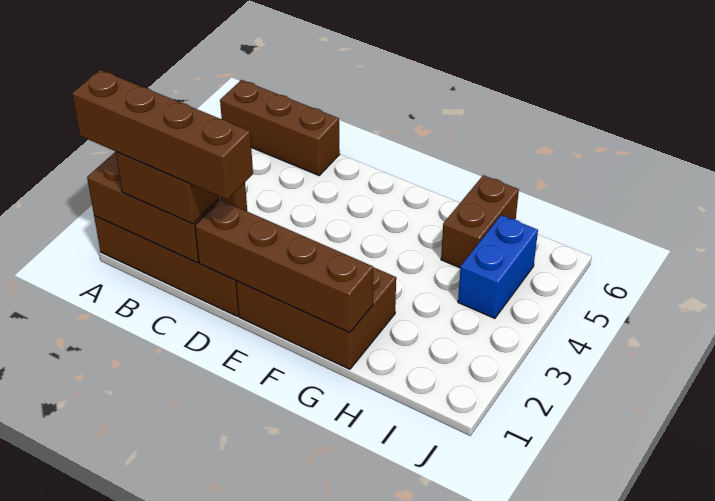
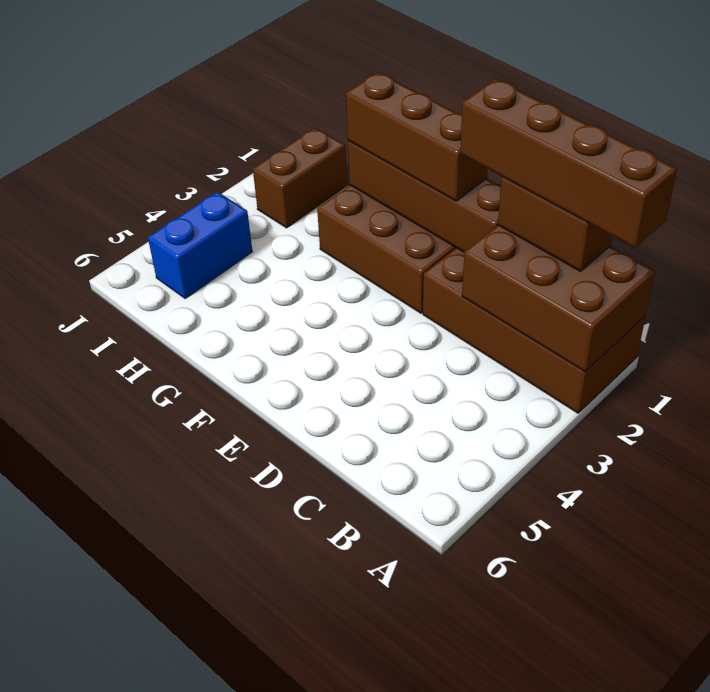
brown brick A6:C6 level 1 -> brown brick E1:G1 level 3
brown brick H5:H6 level 1 -> brown brick I1:I2 level 1

